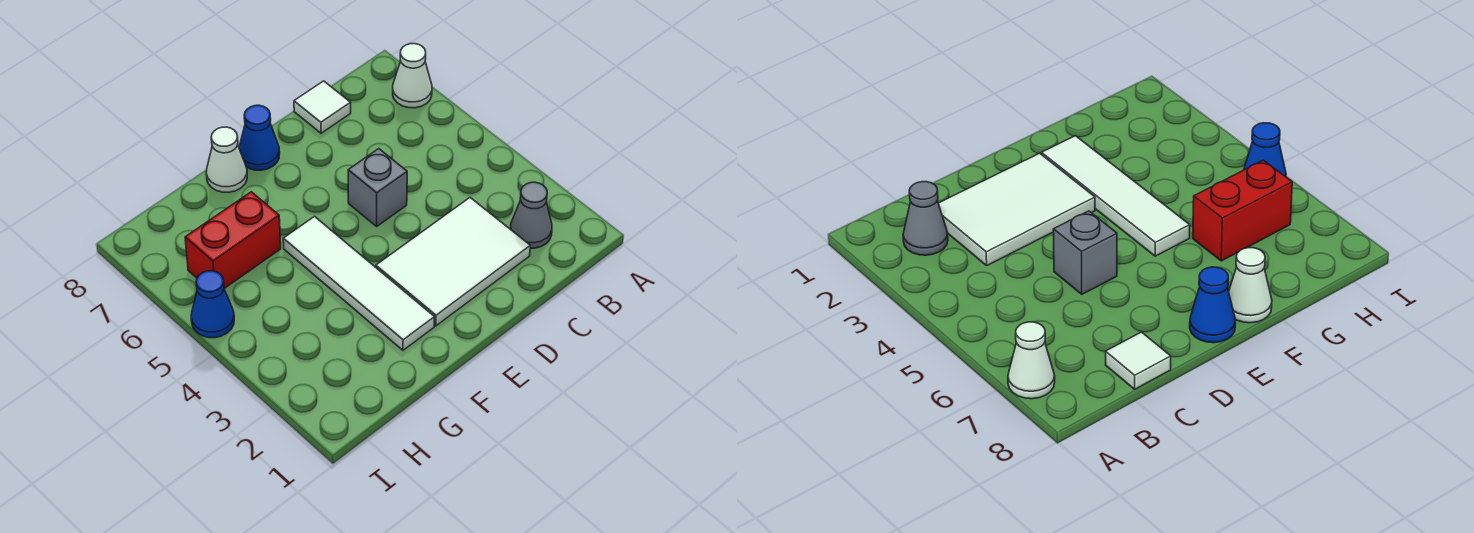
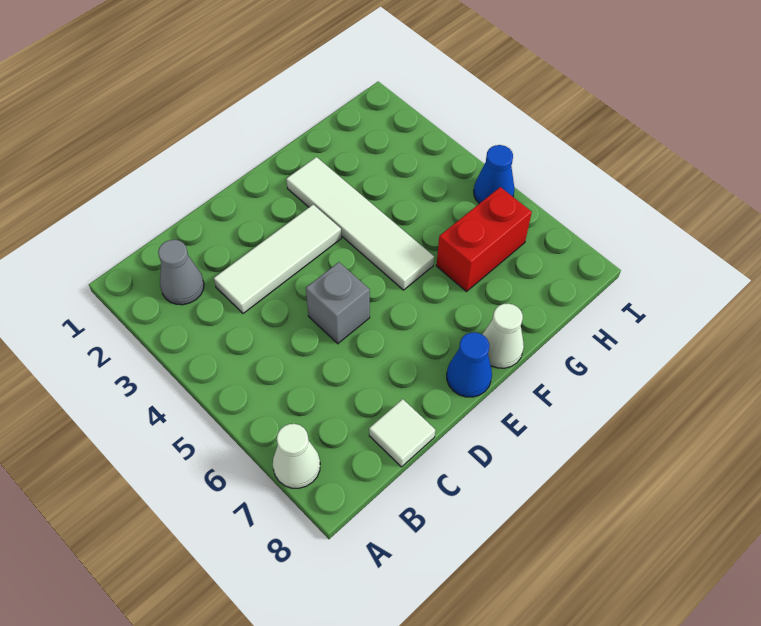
white tile C2:E3 level 1 -> white tile C3:E3 level 1

